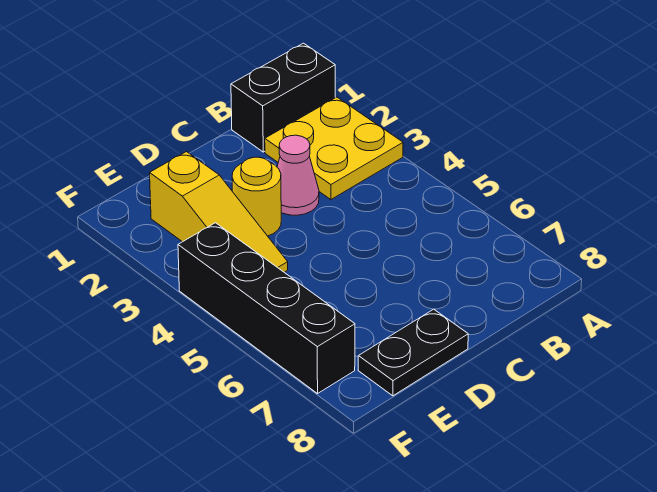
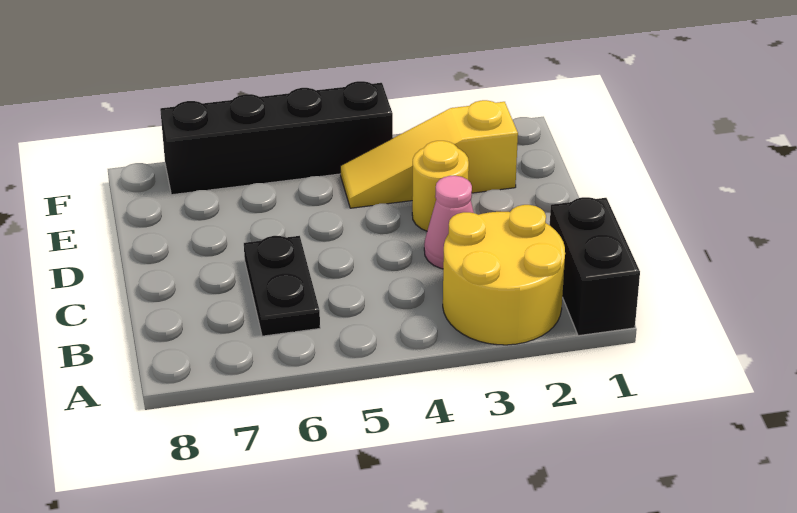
yellow plate A2:B3 level 1 -> yellow round brick A2:B3 level 1
black plate D8:E8 level 1 -> black plate B6:C6 level 1

